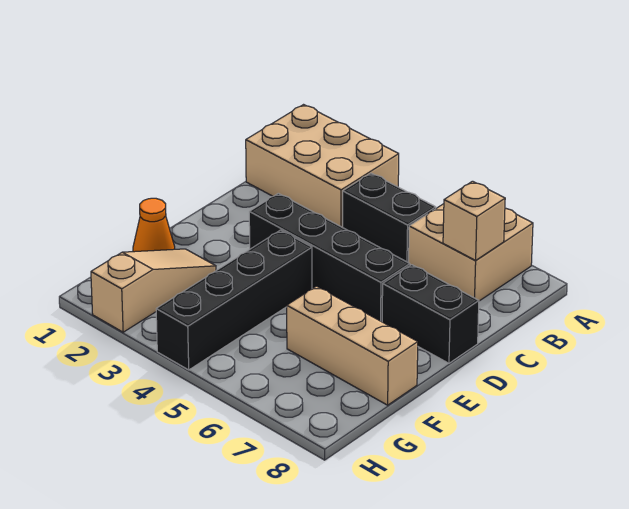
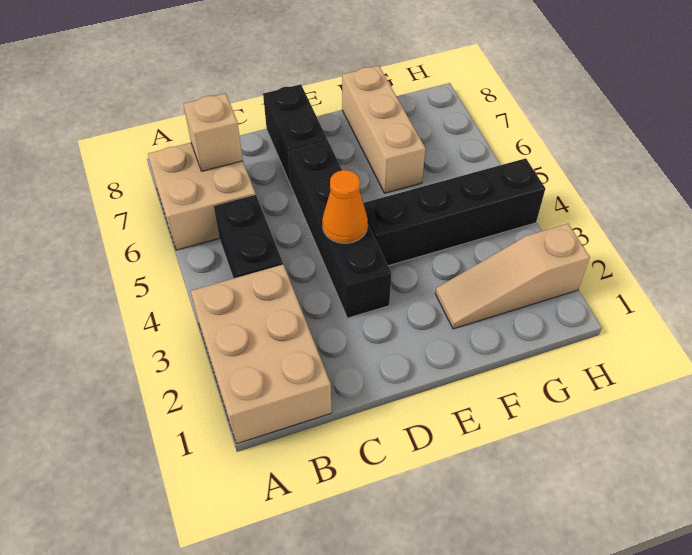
orange cone F1 level 1 -> orange cone D4 level 2

